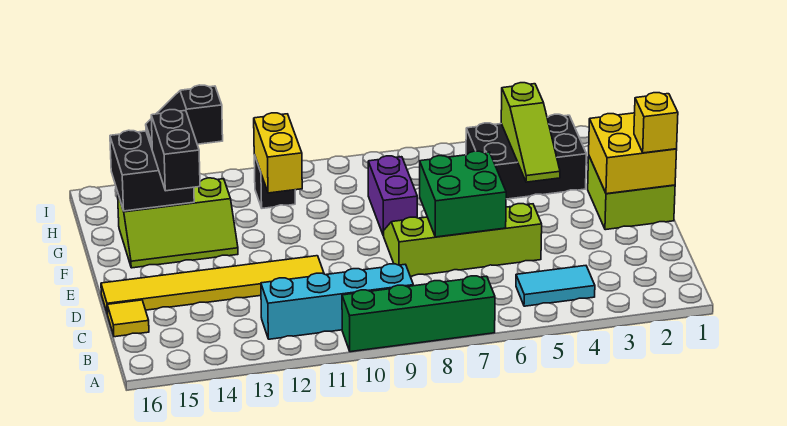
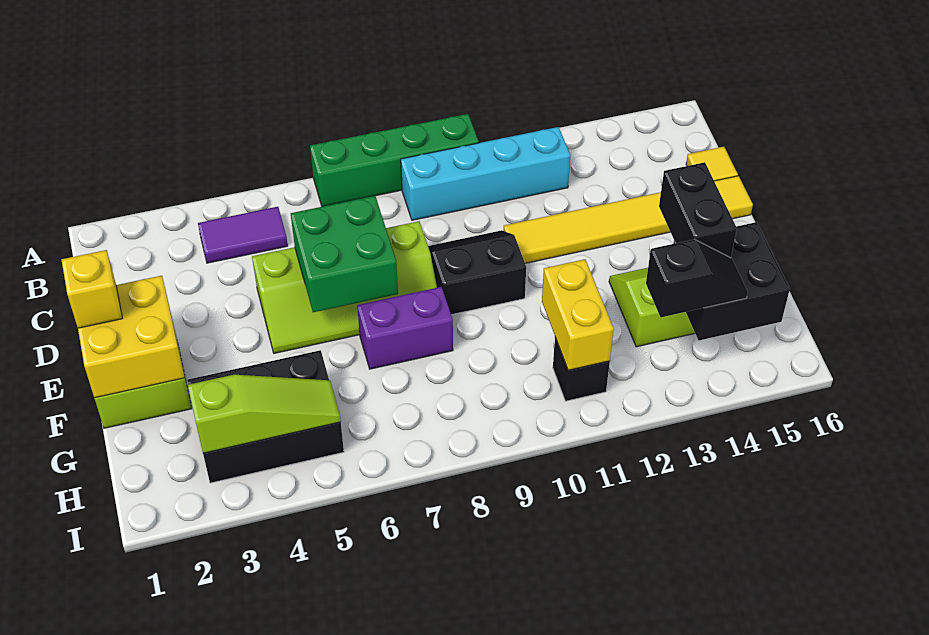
cyan tile B4:B5 level 1 -> purple tile B4:B5 level 1
none -> black slope D9:E10 level 1 top E
lime slope F4:H4 level 2 top H -> lime slope H3:H5 level 2 top 3
purple brick F8:G8 level 1 -> purple brick F7:F8 level 1

